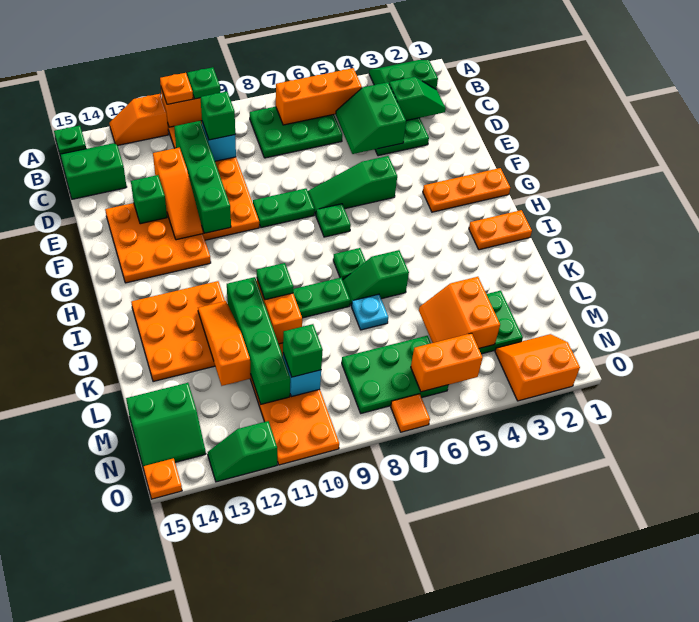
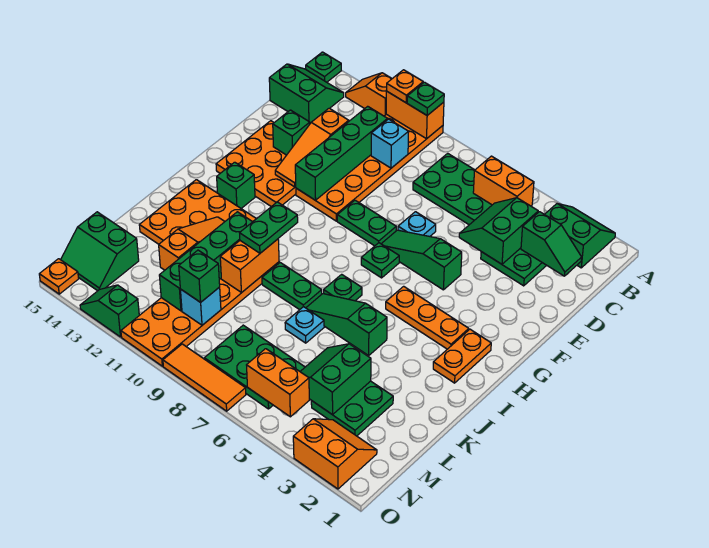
orange brick B5:B7 level 2 -> orange brick B5:B6 level 2
green brick C10 level 3 -> green brick H13 level 1
none -> cyan plate E7 level 1
orange plate G1:G3 level 1 -> orange plate H3:H5 level 1
orange plate I1:I2 level 1 -> orange plate H2:I2 level 1
green slope J6:J7 level 1 top 6 -> green slope J5:J7 level 1 top 5
green plate J10 level 3 -> green plate I10:J10 level 3
orange slope L4:M5 level 2 top 4 -> green slope L4:M5 level 2 top 4
orange tile O7 level 1 -> orange tile O7:O9 level 1

